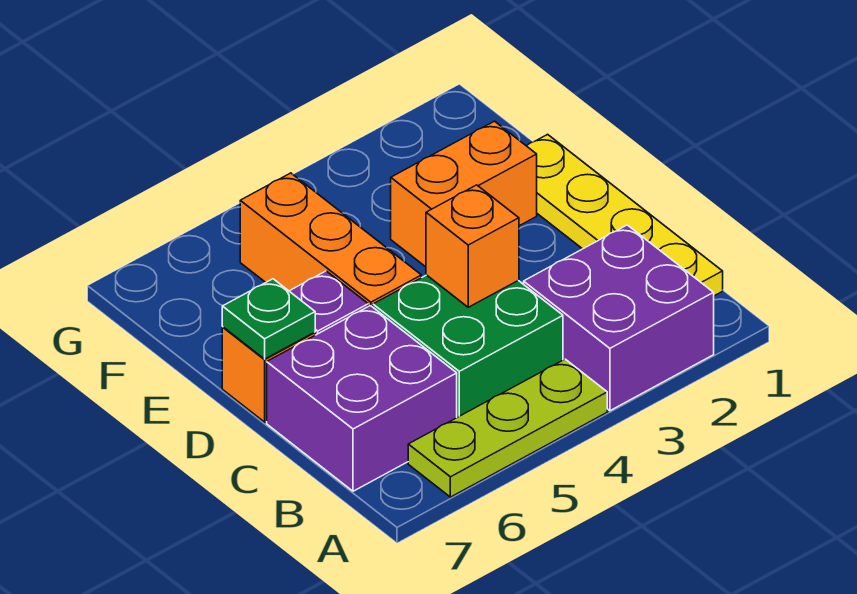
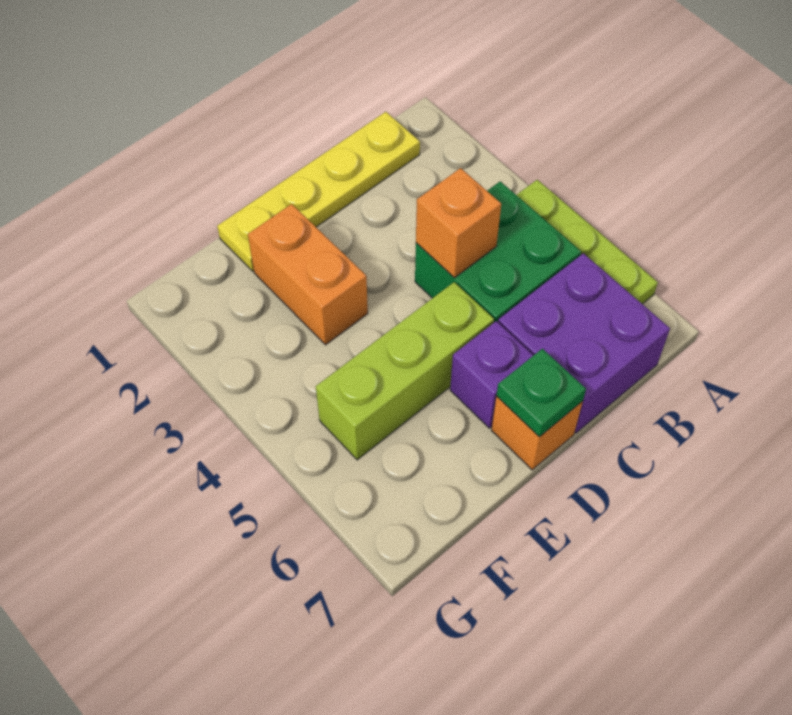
purple brick A2:B3 level 1 -> none
orange brick D5:F5 level 1 -> lime brick D5:F5 level 1

